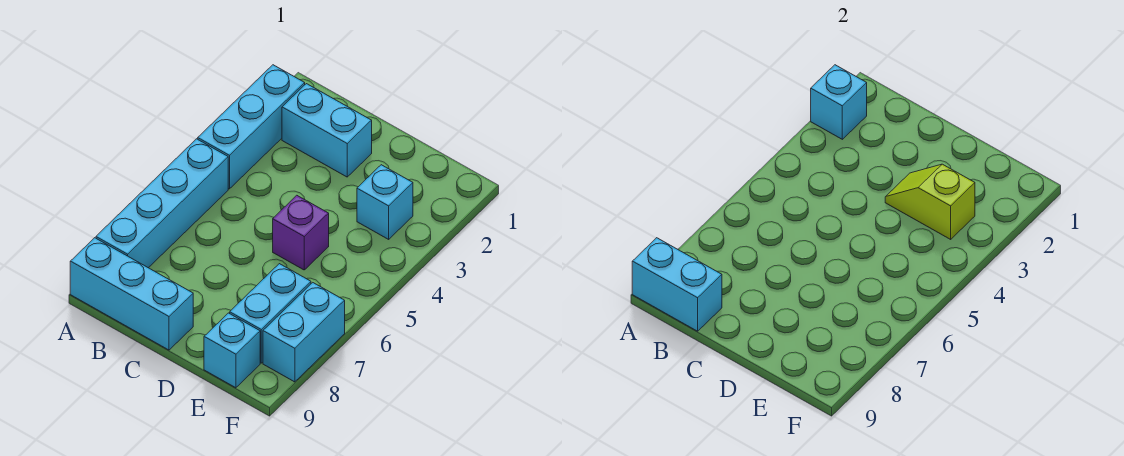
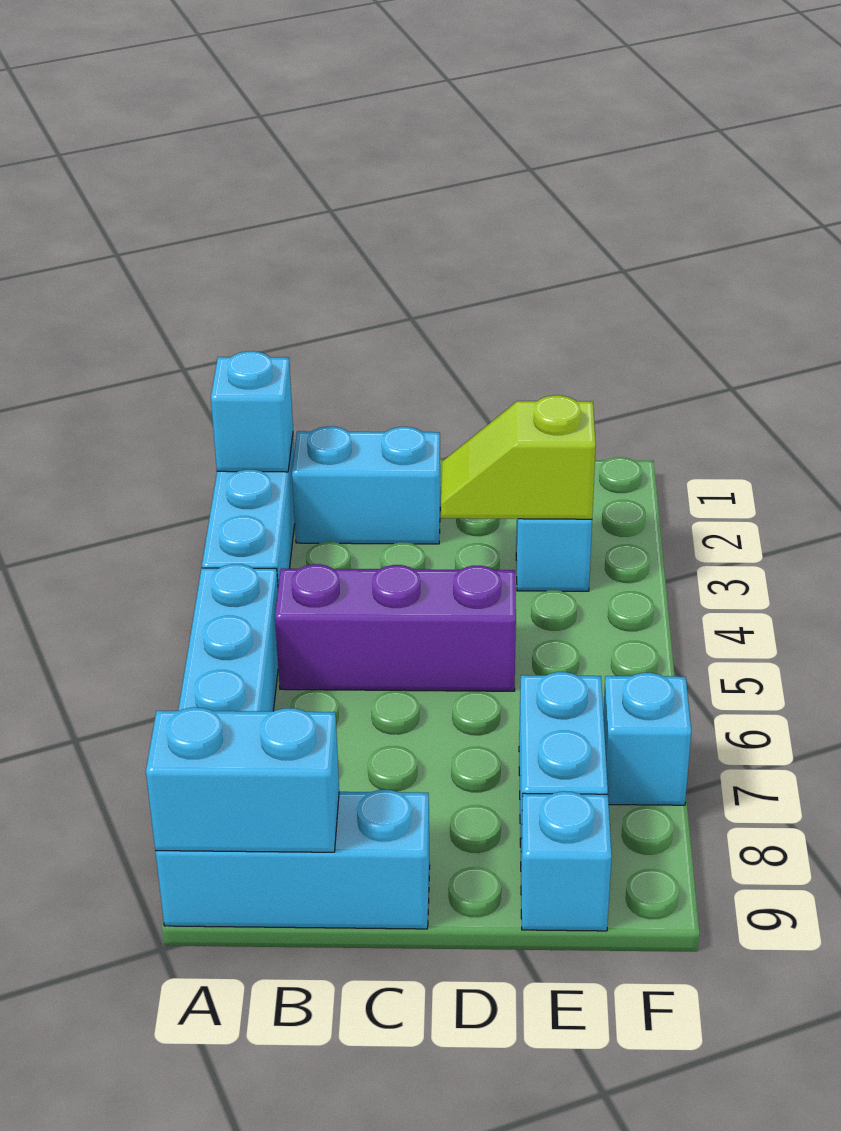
purple brick D5 level 1 -> purple brick B5:D5 level 1
cyan brick F7:F8 level 1 -> cyan brick F7 level 1

